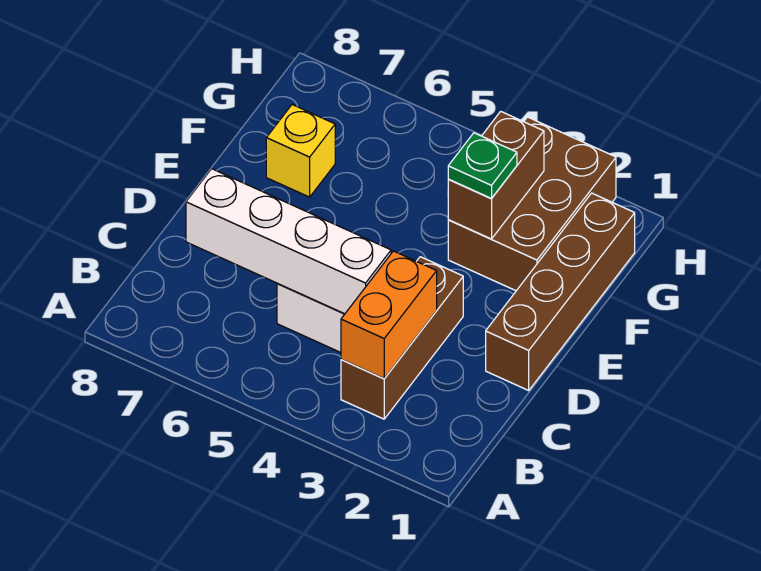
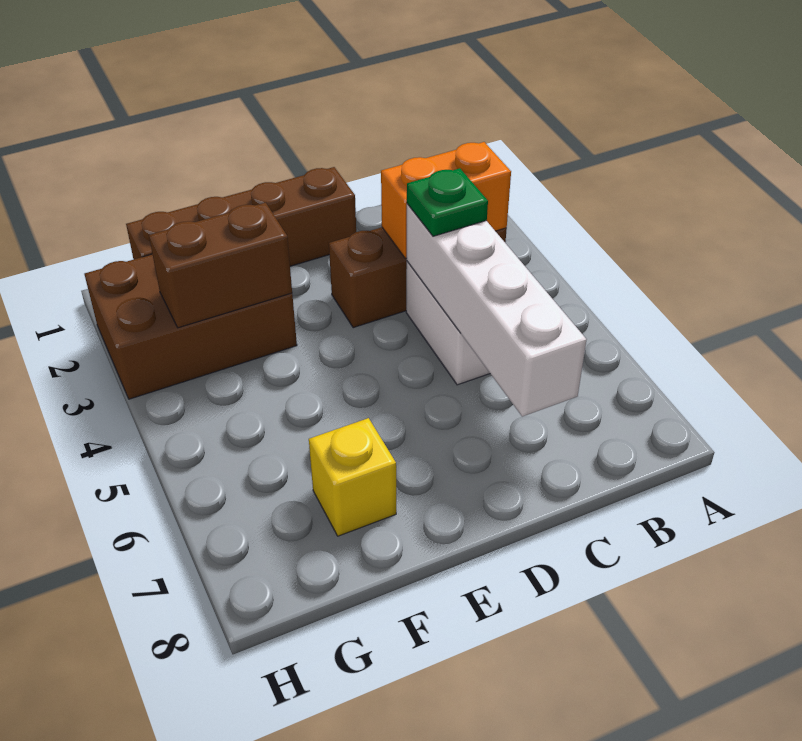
green plate F3 level 3 -> green plate C4 level 3

